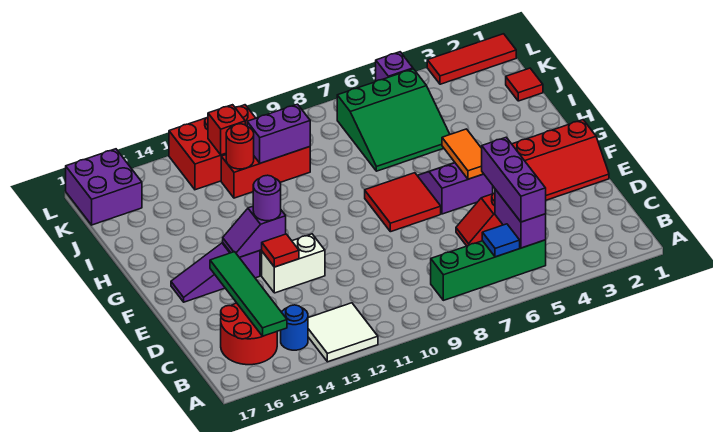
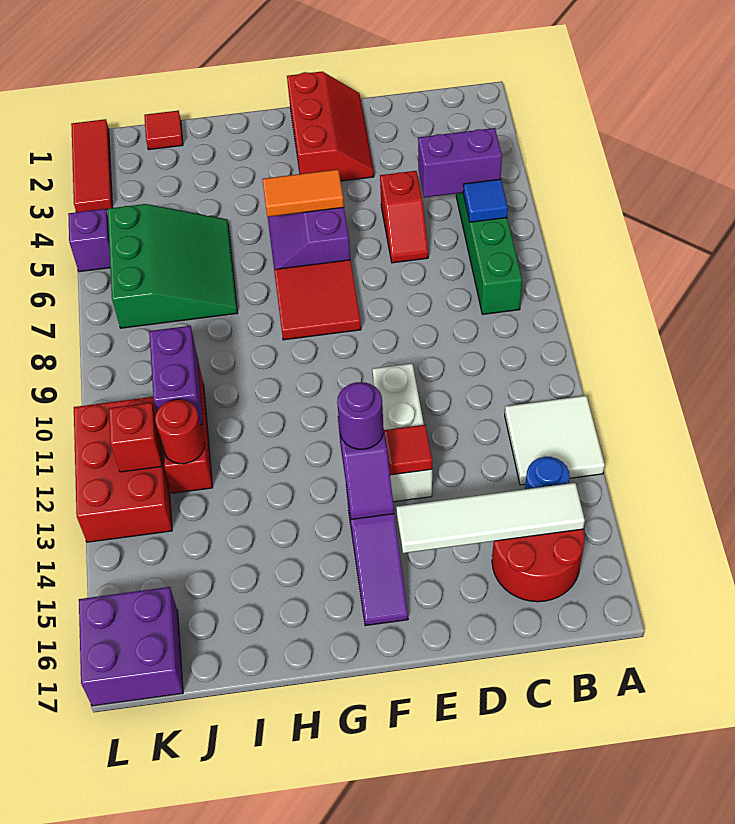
purple brick B5:D5 level 3 -> none
green tile B15:E15 level 2 -> white tile B15:E15 level 2
white brick E12:E13 level 1 -> white brick E11:E13 level 1

